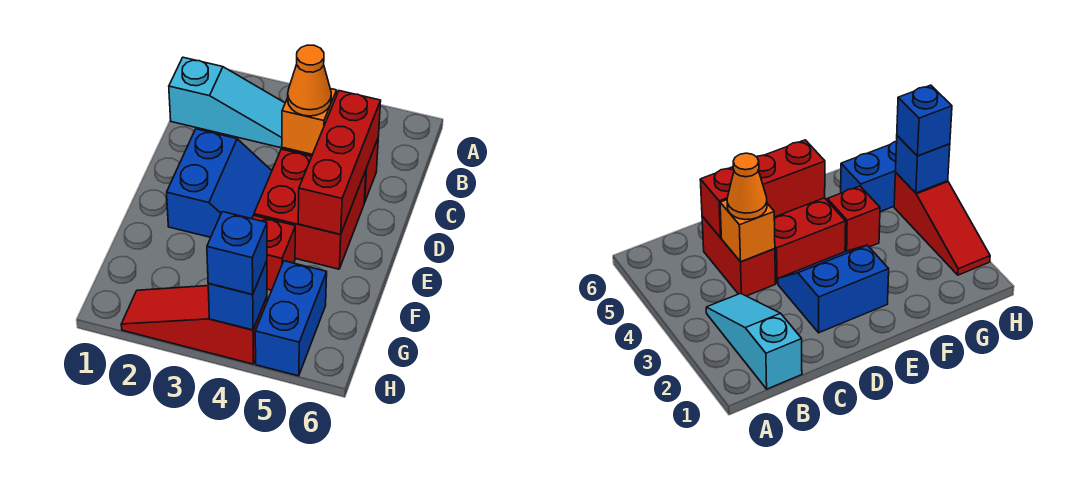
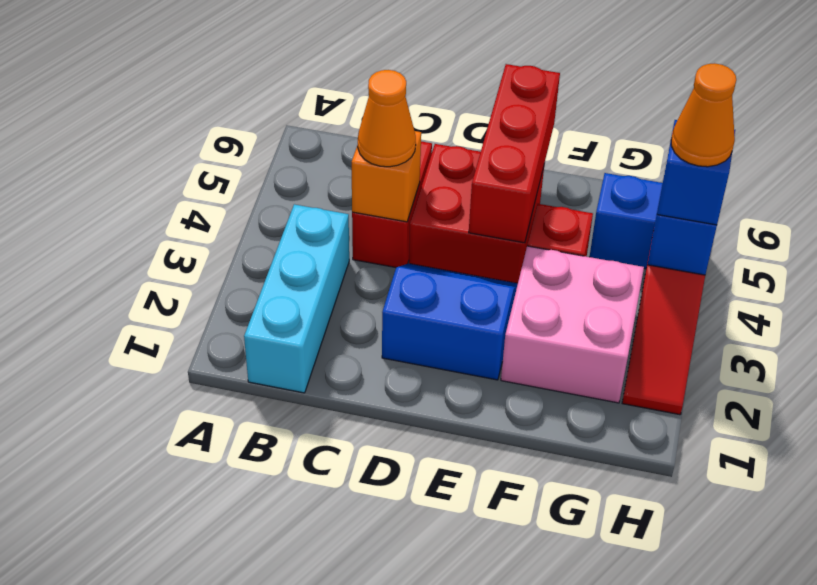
cyan slope B1:B3 level 1 top 1 -> cyan brick B1:B3 level 1
red brick C5:E5 level 2 -> red brick E4:E6 level 2
none -> pink brick F2:G3 level 1
none -> orange cone H4 level 4

